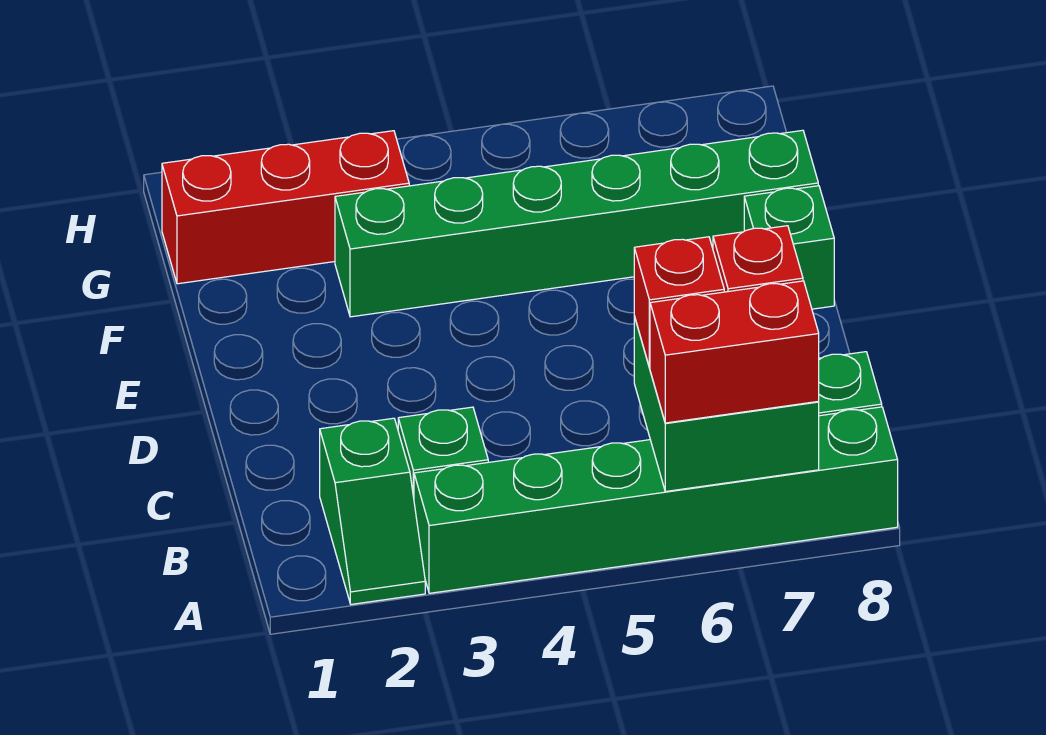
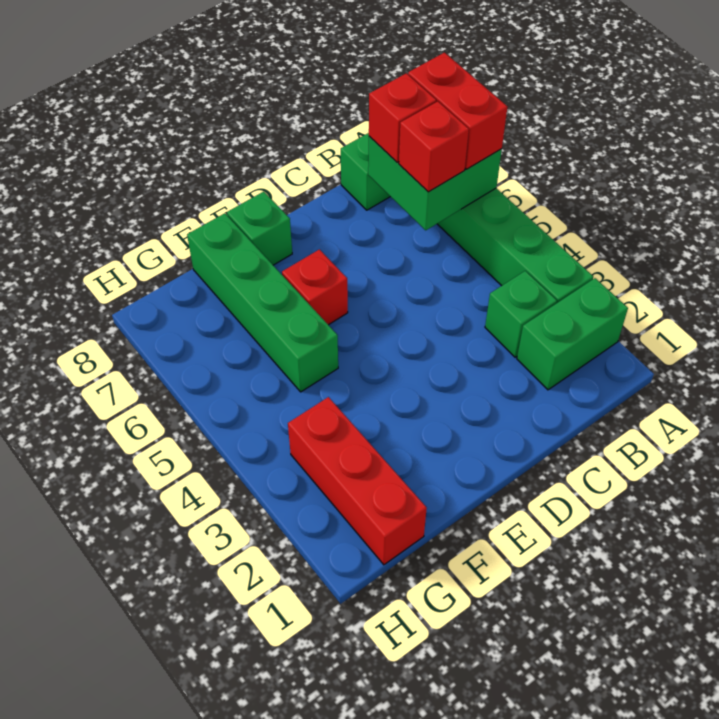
green slope A2:B2 level 1 top B -> green brick A2:B2 level 1
none -> red brick E6 level 1
green brick F3:F8 level 1 -> green brick F5:F8 level 1

